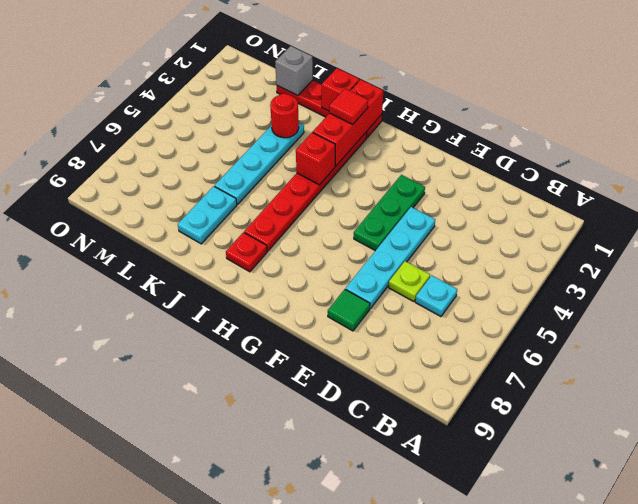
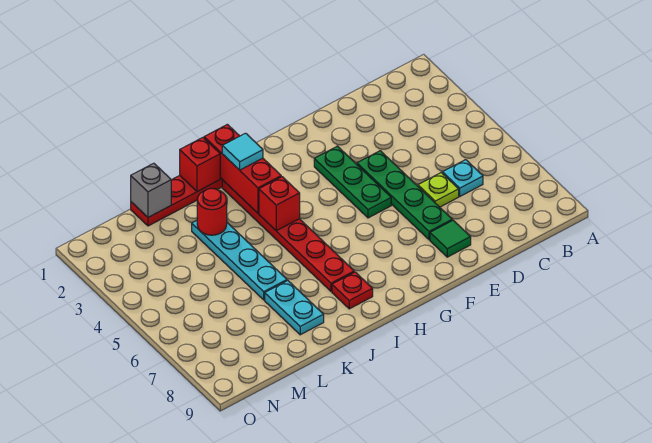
cyan plate E4:E7 level 1 -> green plate E4:E7 level 1
red tile I2 level 3 -> cyan tile I2 level 3

